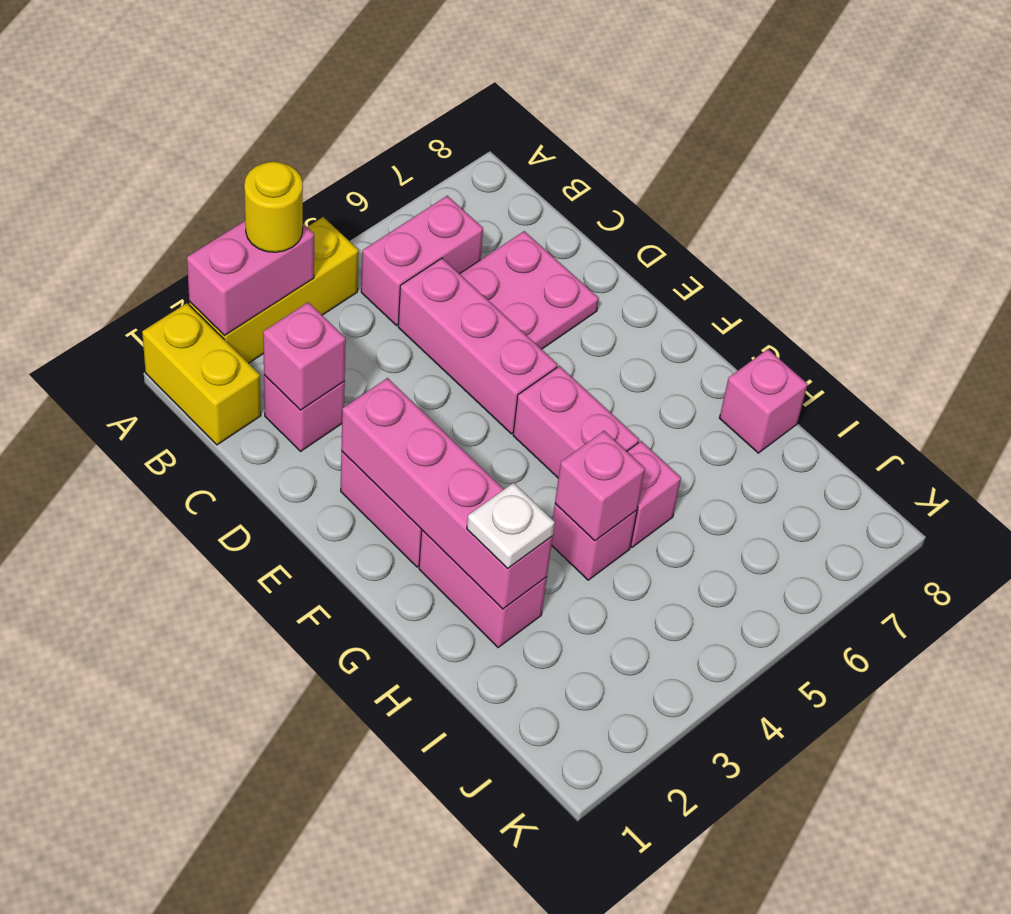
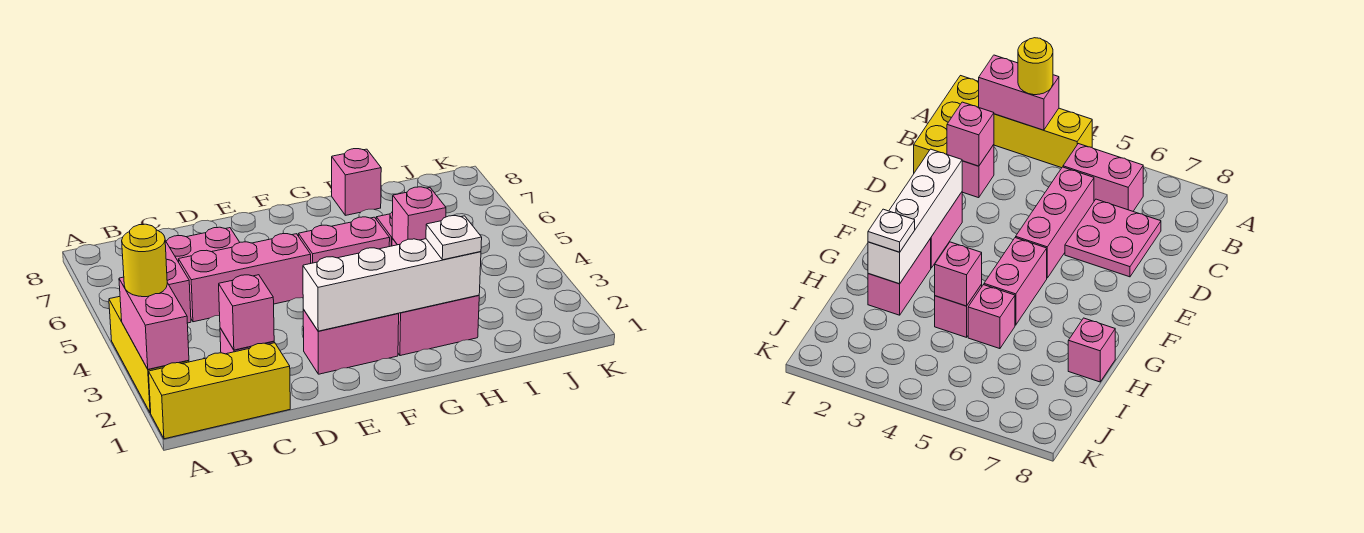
yellow brick A1:B1 level 1 -> yellow brick A1:C1 level 1
pink brick E2:H2 level 2 -> white brick E2:H2 level 2

